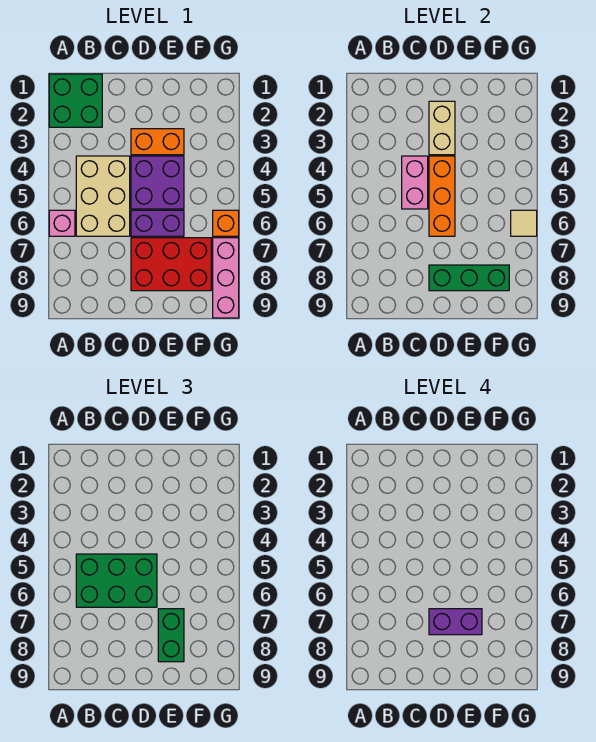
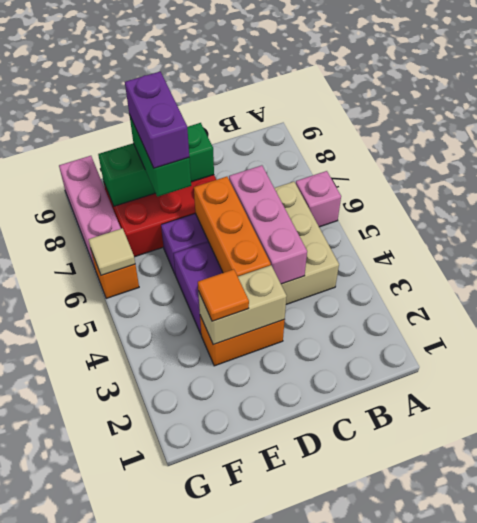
green brick A1:B2 level 1 -> none
green brick B5:D6 level 3 -> none
pink brick C4:C5 level 2 -> pink brick C4:C6 level 2
tan brick D2:D3 level 2 -> tan brick D3:E3 level 2
purple brick D7:E7 level 4 -> purple brick E7:E8 level 4
none -> orange tile E3 level 3

